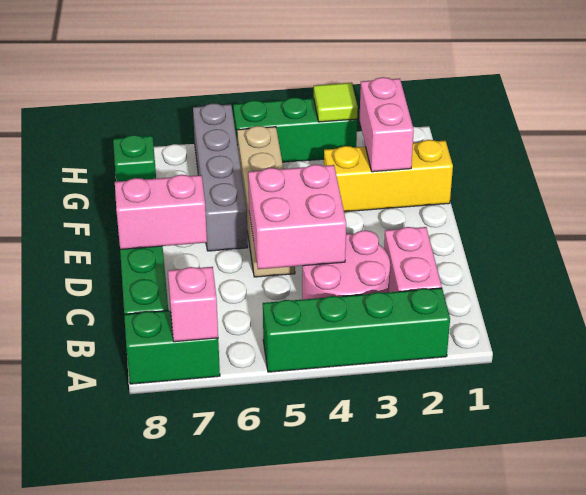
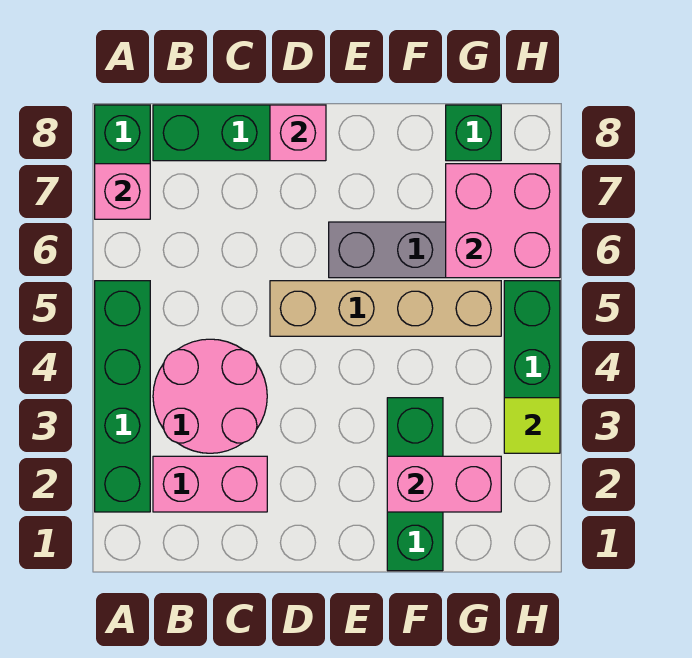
pink brick C4:D5 level 2 -> pink brick G6:H7 level 2
pink brick D7:D8 level 2 -> pink brick D8 level 2
yellow brick F1:F3 level 1 -> green brick F1:F3 level 1

